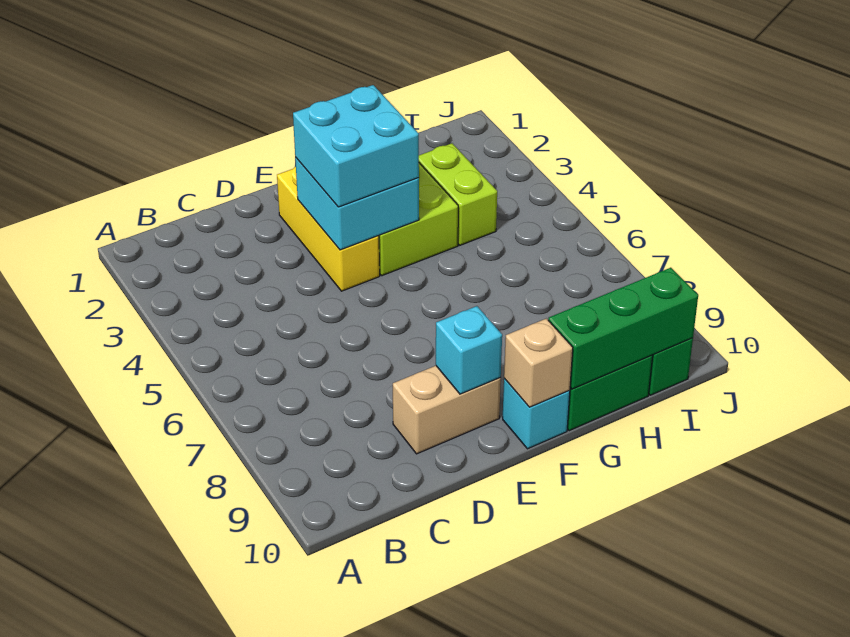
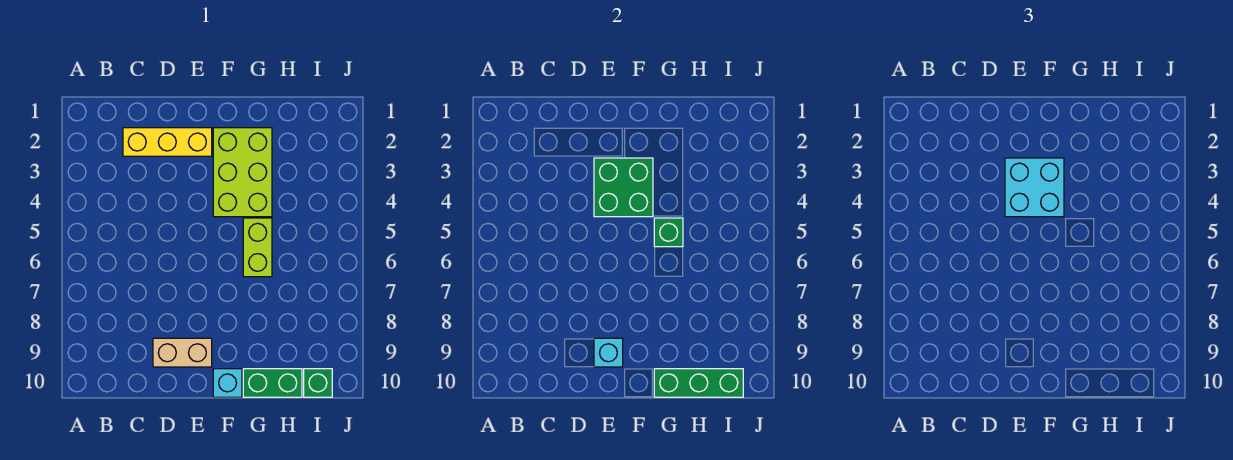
yellow brick E2:E4 level 1 -> yellow brick C2:E2 level 1
cyan brick E3:F4 level 2 -> green brick E3:F4 level 2
tan brick F10 level 2 -> none
none -> green brick G5 level 2
lime brick H3:H4 level 1 -> lime brick G5:G6 level 1

